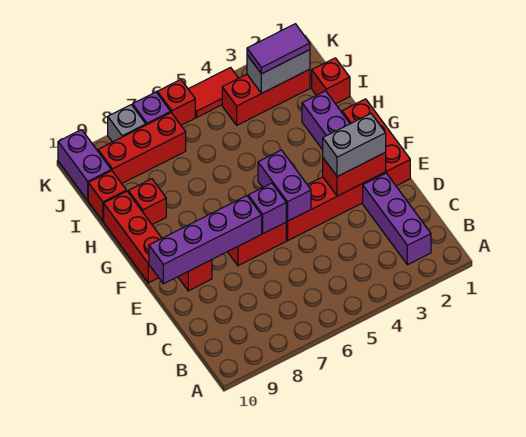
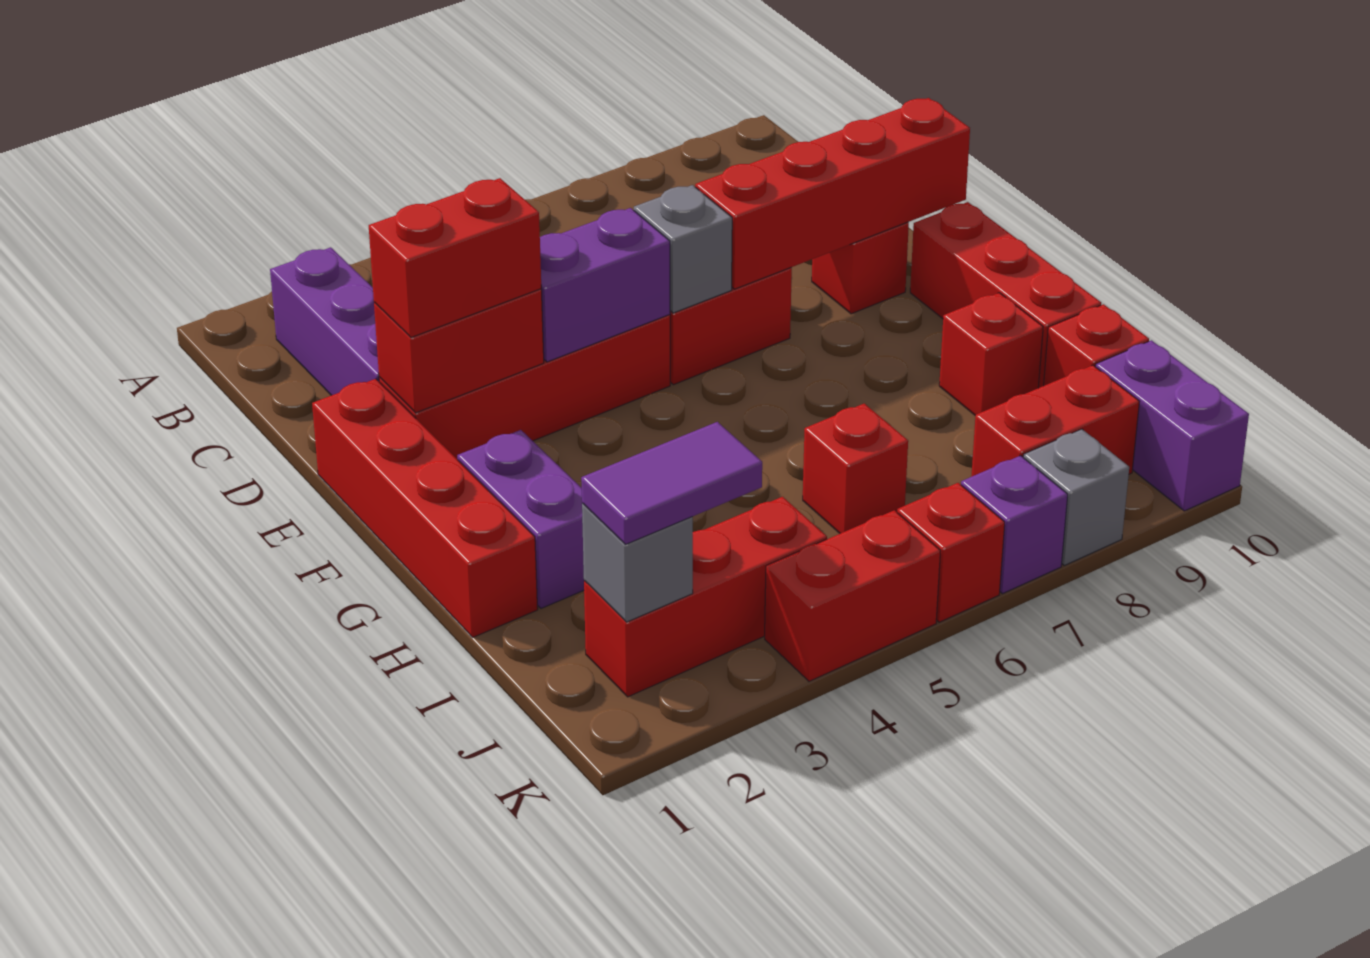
red brick E1:G1 level 1 -> red brick E1:H1 level 1
grey brick E2:E3 level 3 -> red brick E2:E3 level 3
purple brick E5:F5 level 2 -> purple brick E4:E5 level 2
purple brick E6 level 2 -> grey brick E6 level 2
purple brick E7:E10 level 2 -> red brick E7:E10 level 2
red brick I1 level 1 -> red brick I6 level 1
grey brick J2:J3 level 2 -> grey brick J2 level 2
red brick J7:J9 level 1 -> red brick J8:J9 level 1
red tile K4:K5 level 1 -> red brick K4:K5 level 1

